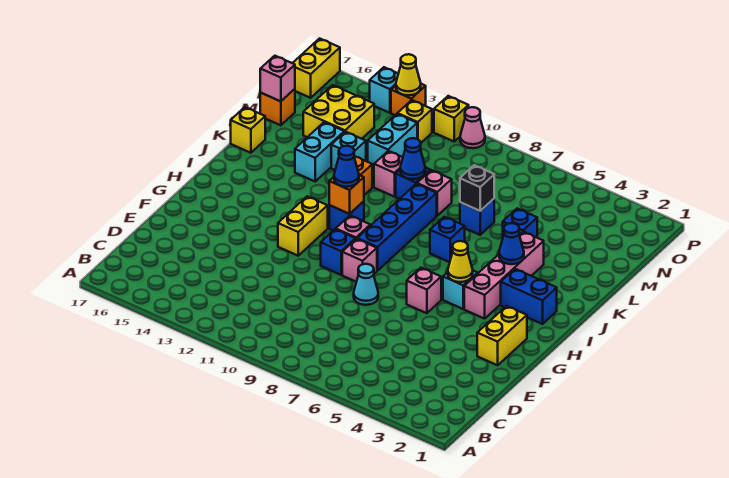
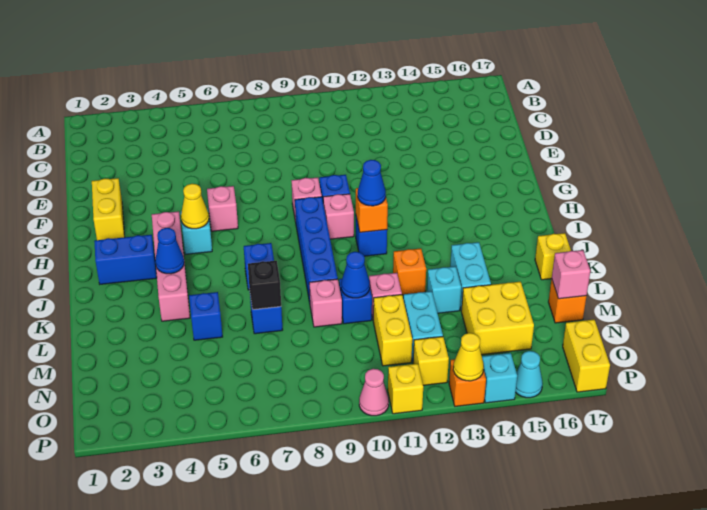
cyan cone F8 level 1 -> cyan cone P15 level 1
yellow brick G12:H12 level 1 -> yellow brick M11:N11 level 1

